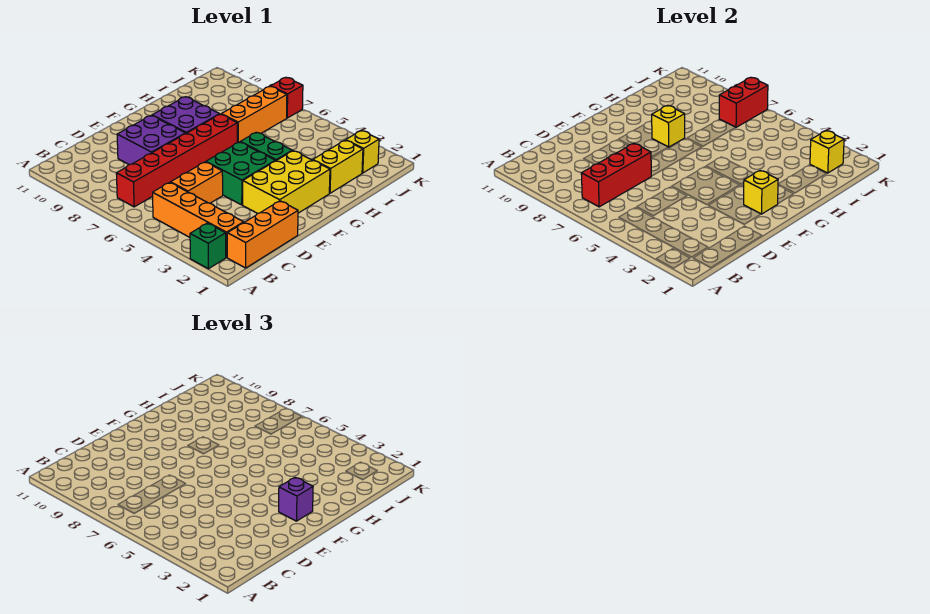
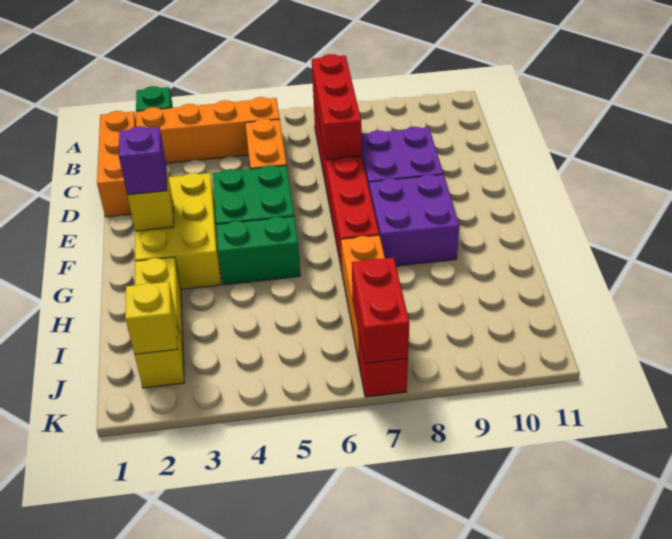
yellow brick G8 level 2 -> none

